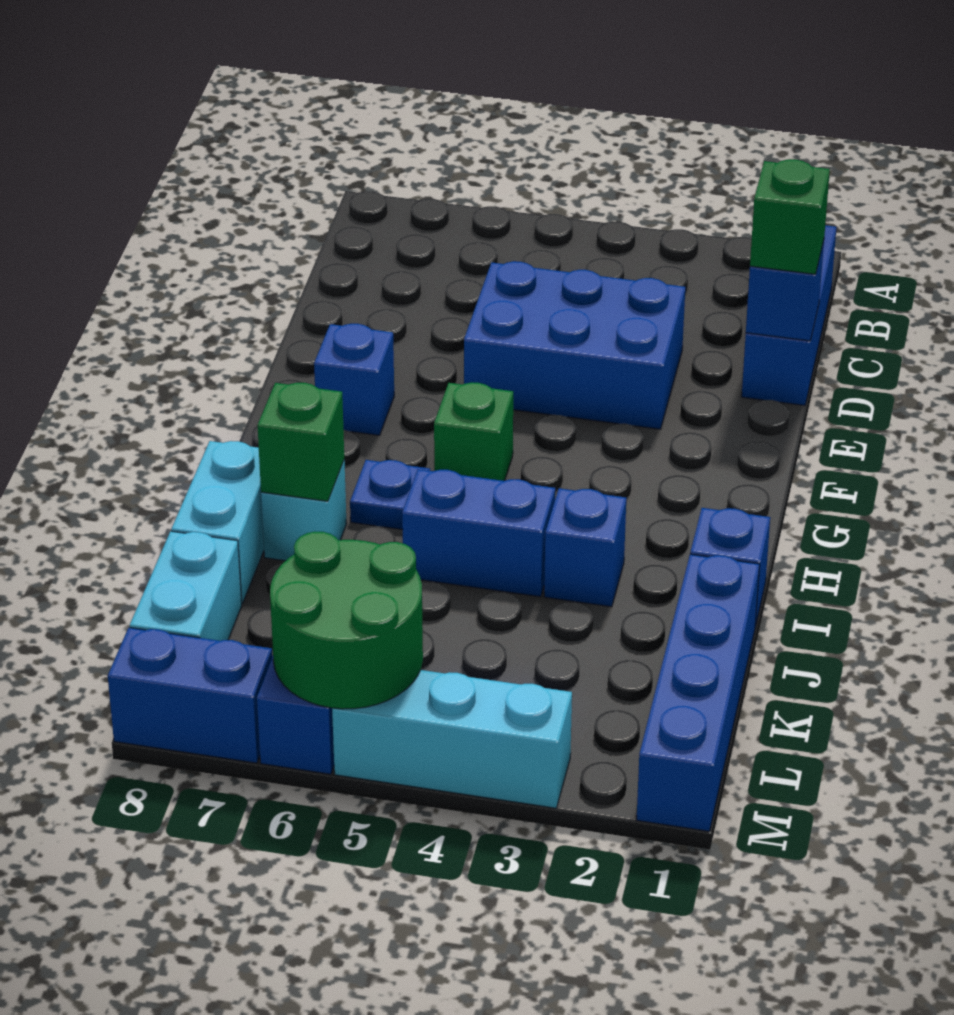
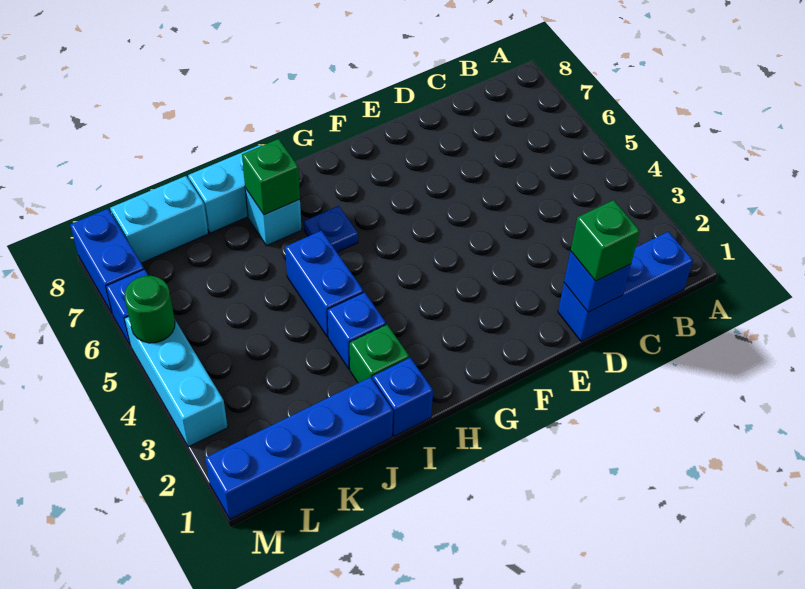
blue brick D3:E5 level 1 -> none
blue brick F7 level 1 -> none
green brick G5 level 1 -> green brick I2 level 1
green round brick L5:M6 level 2 -> green round brick M5 level 2

